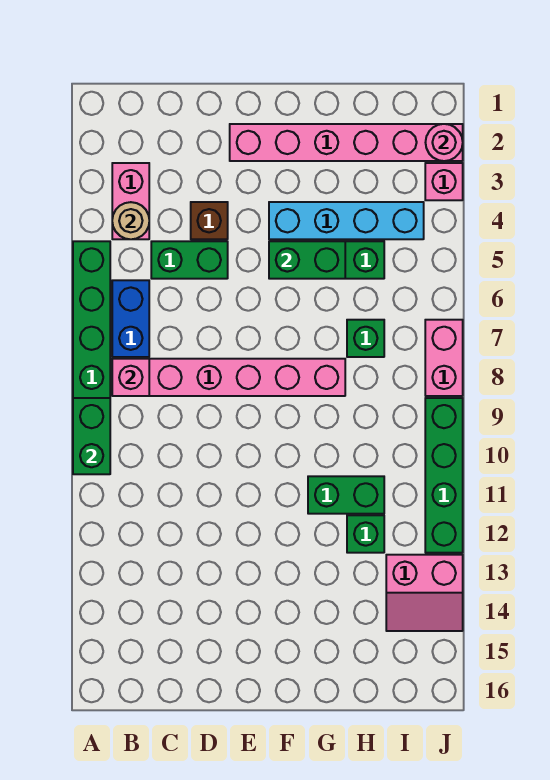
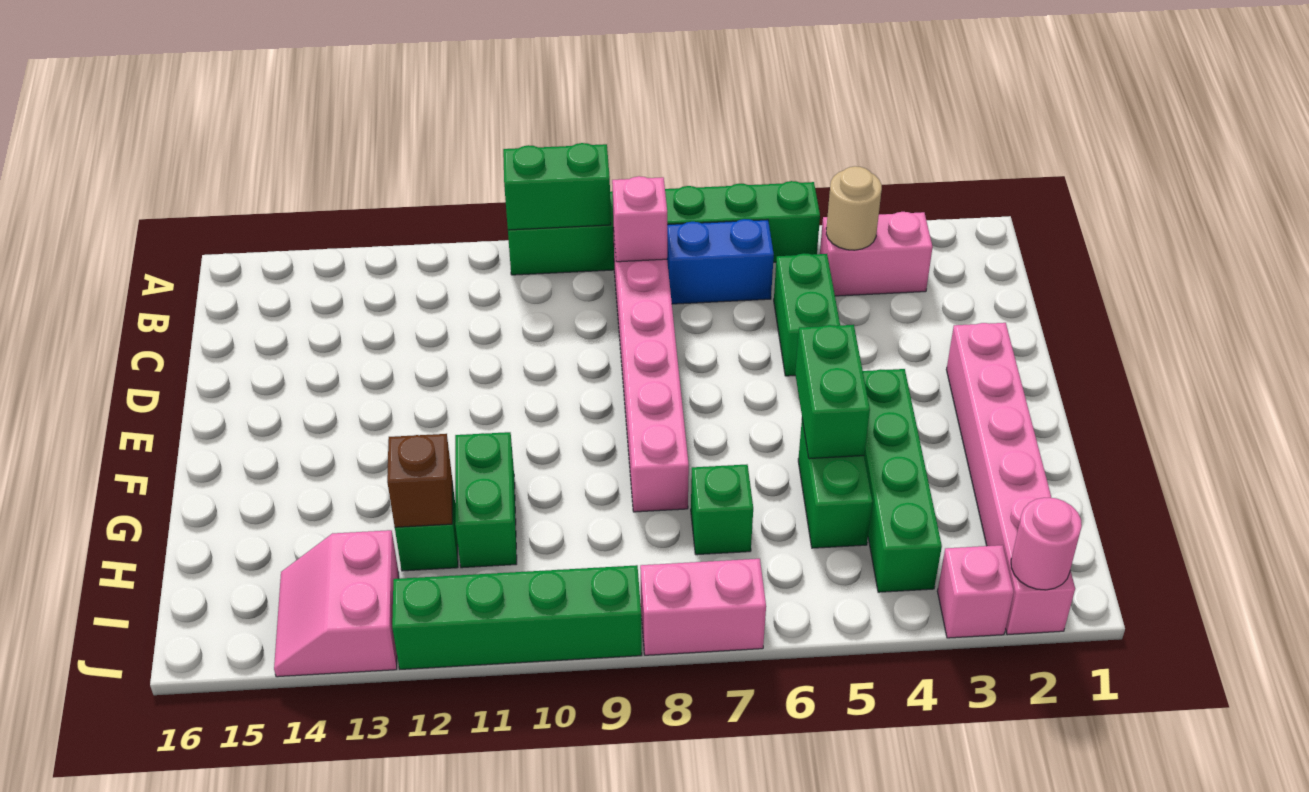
brown brick D4 level 1 -> brown brick H12 level 2
cyan brick F4:I4 level 1 -> green brick F4:I4 level 1

